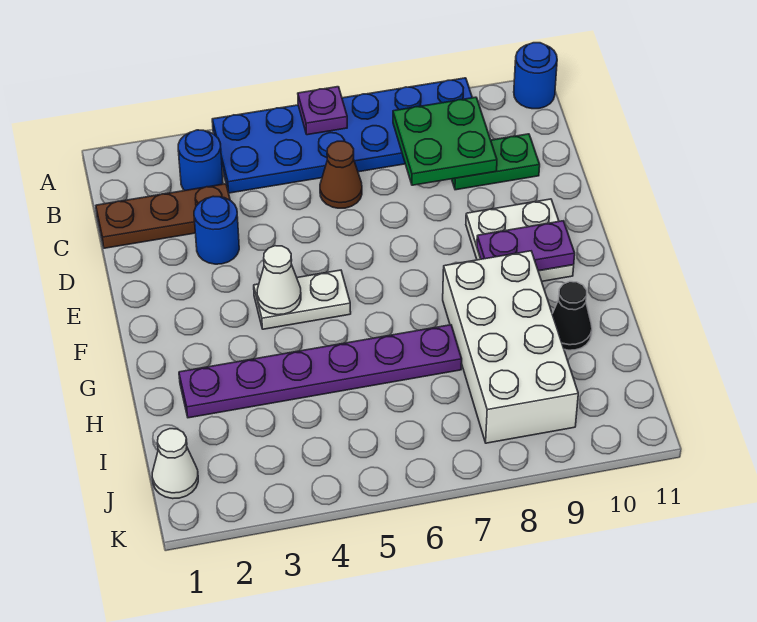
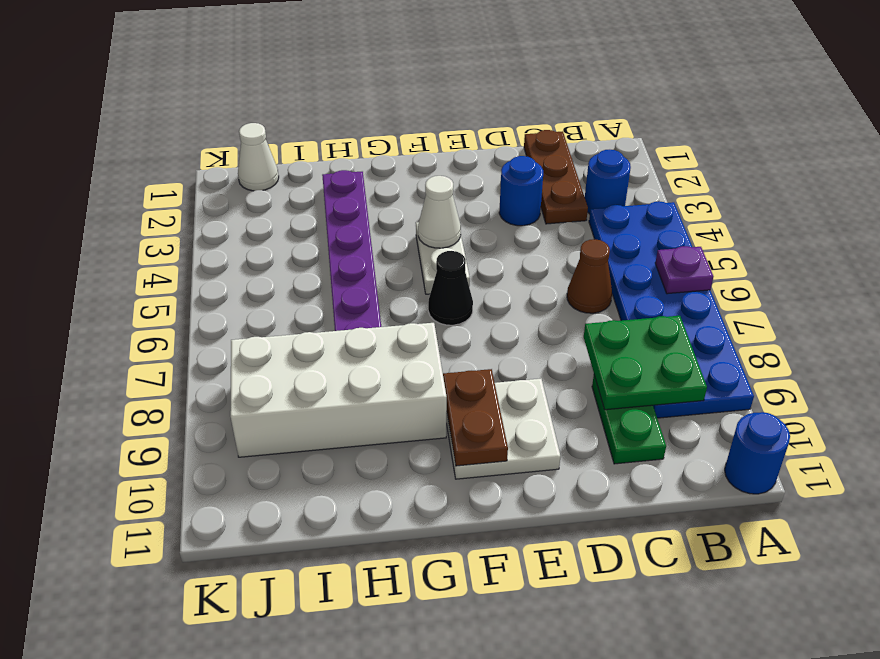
purple plate F9:F10 level 2 -> brown plate F9:F10 level 2
black cone H10 level 1 -> black cone F6 level 1

